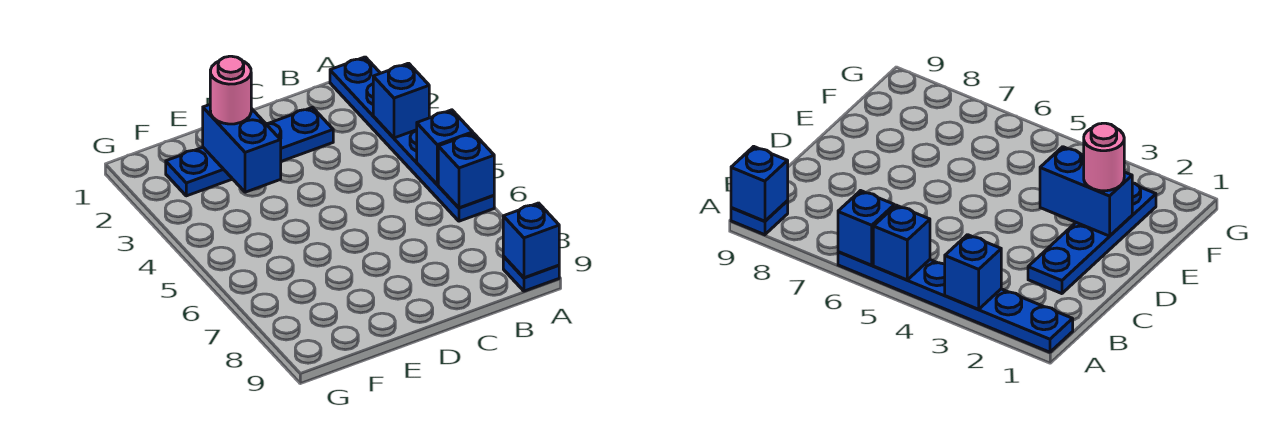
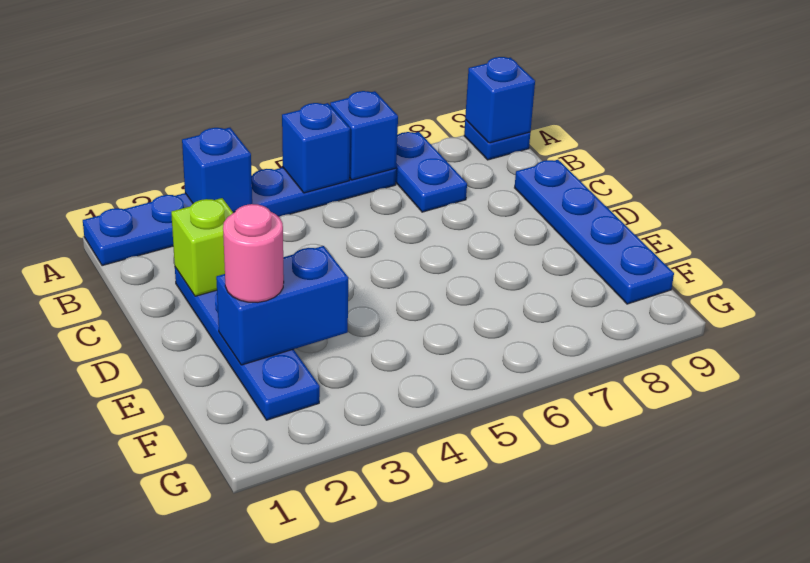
none -> blue plate A7:B7 level 1
none -> lime brick C2 level 2
none -> blue plate C9:F9 level 1

